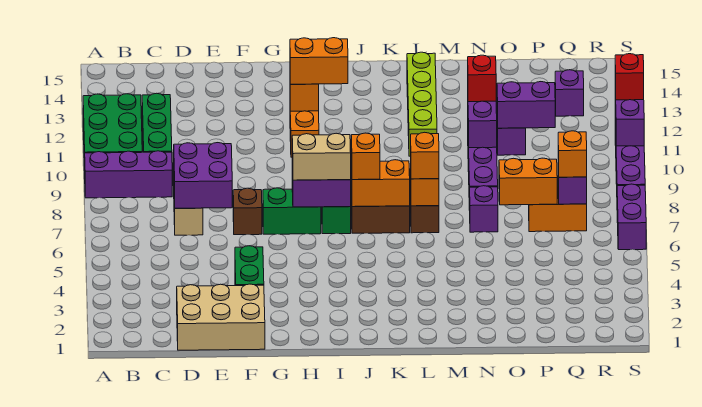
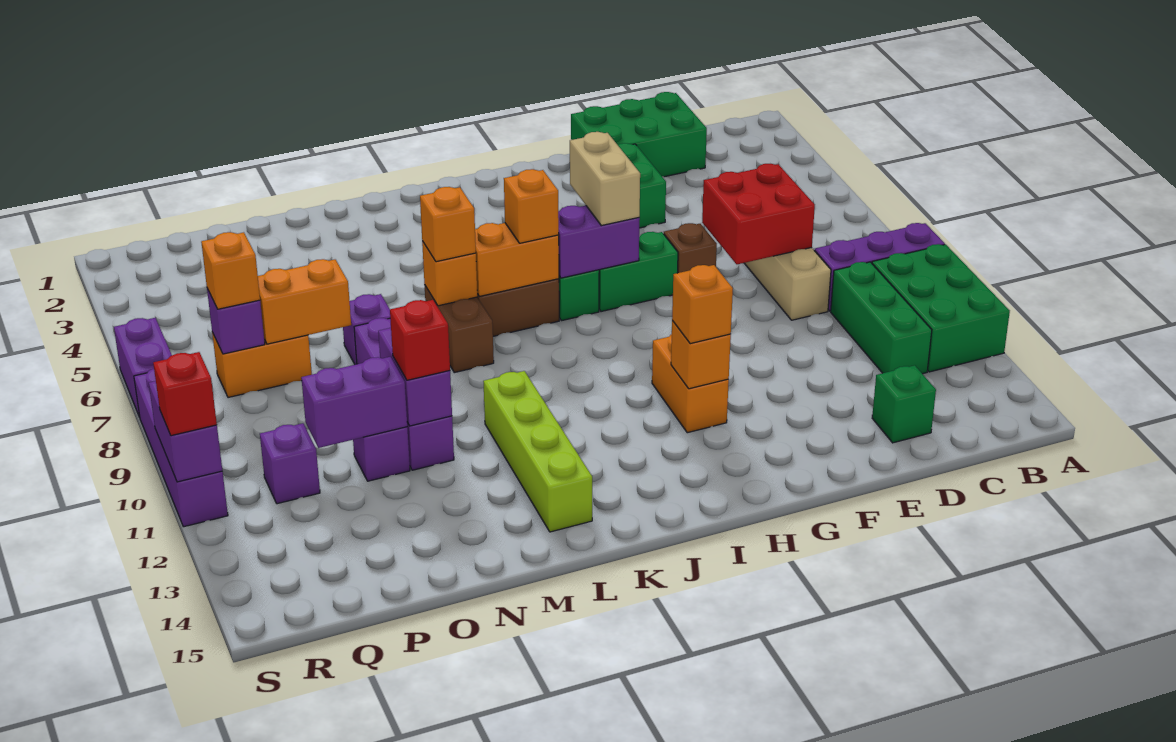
tan brick D1:F2 level 1 -> green brick D1:F2 level 1
purple brick D7:E8 level 2 -> red brick D7:E8 level 2
none -> green brick D14 level 1
tan brick H7:I7 level 3 -> tan brick H6:H7 level 3
orange brick H12:I12 level 3 -> orange brick H12 level 3
purple brick Q13 level 1 -> purple brick Q11 level 1

